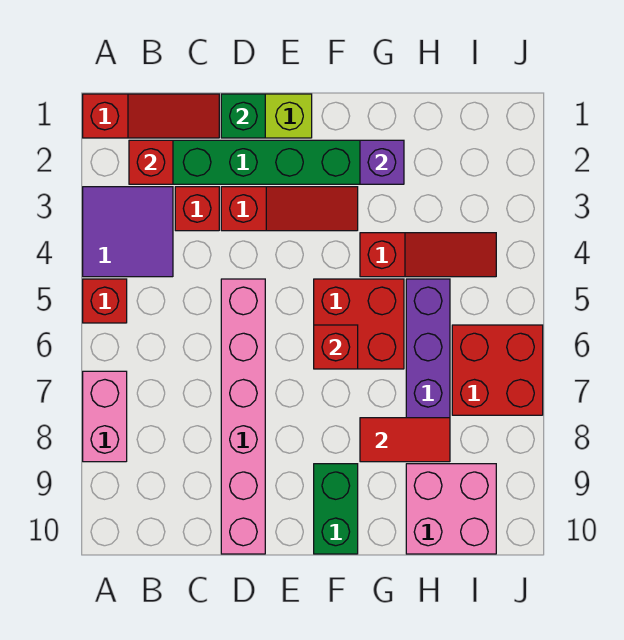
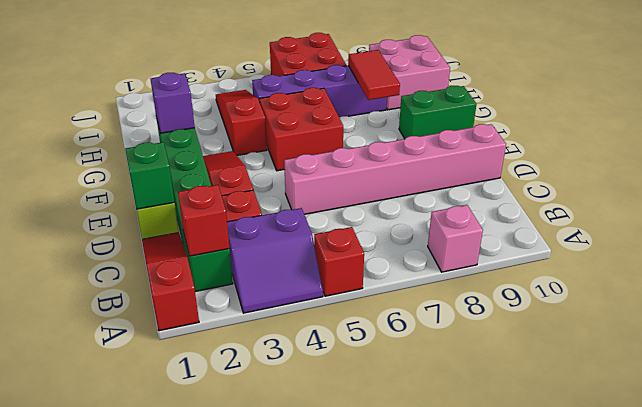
purple tile A3:B4 level 1 -> purple slope A3:B4 level 1 top B
pink brick A7:A8 level 1 -> pink brick A8 level 1
red brick F6 level 2 -> none

